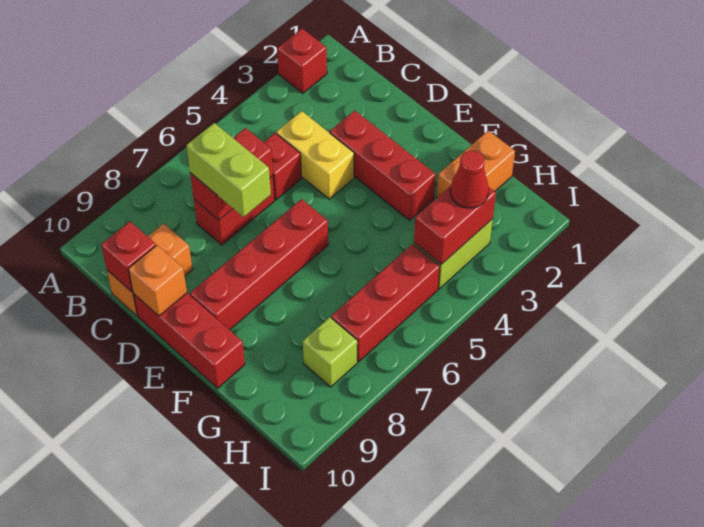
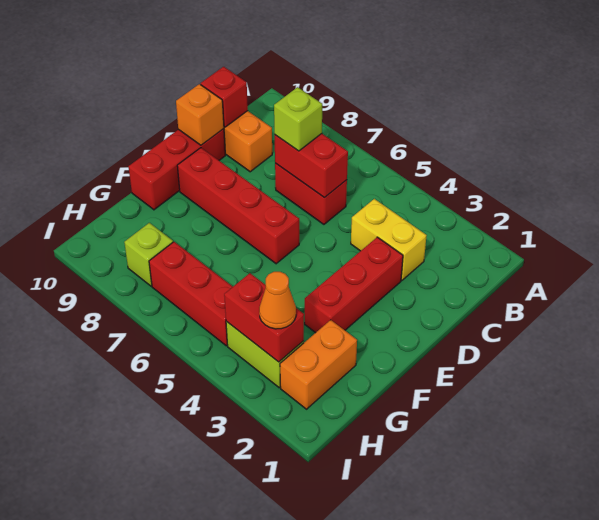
red brick A2 level 1 -> none
yellow brick C4:D4 level 1 -> yellow brick C3:C4 level 1
red brick C5 level 1 -> none
lime brick C7:D7 level 3 -> lime brick C7 level 3
orange brick G1:G2 level 1 -> orange brick G2:H2 level 1
red cone H3 level 3 -> orange cone H3 level 3

